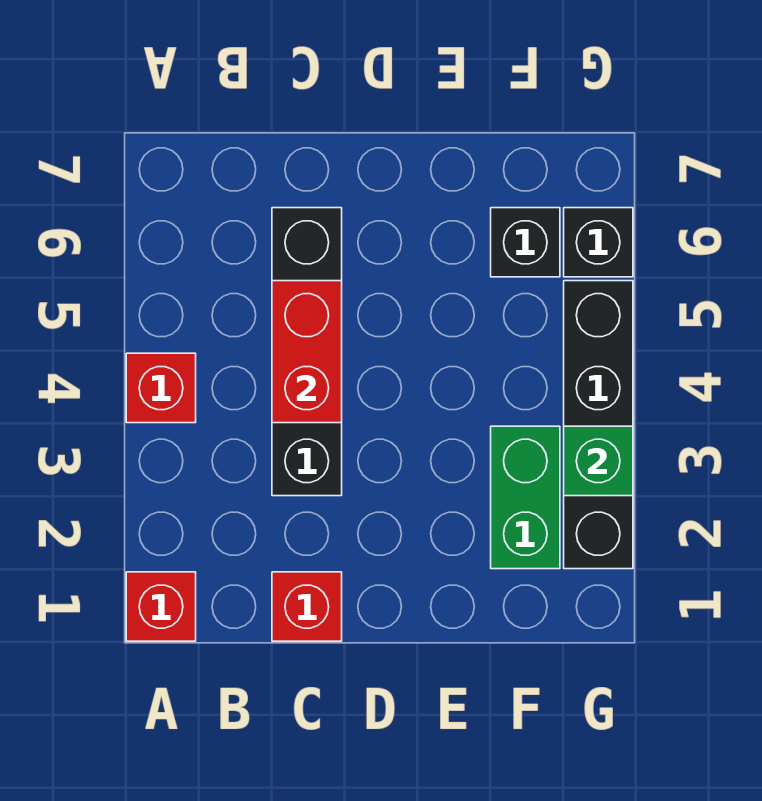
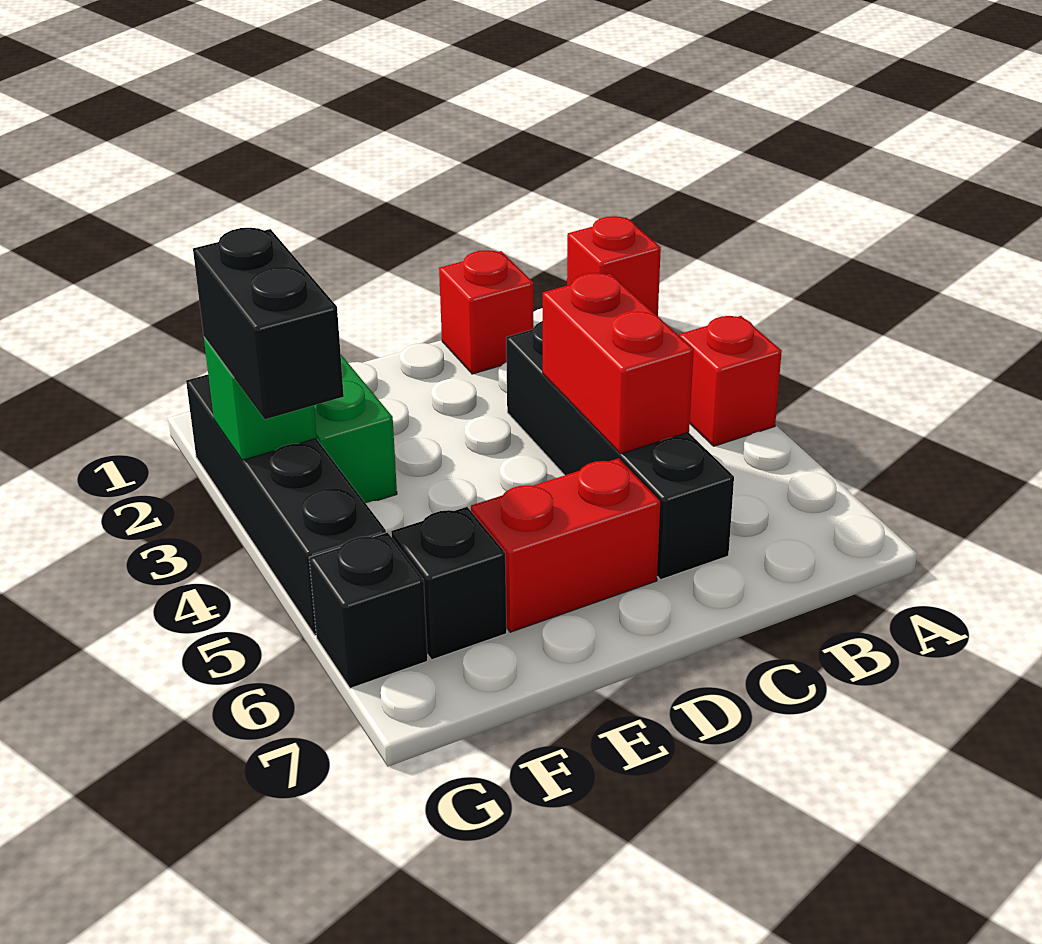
none -> red brick D6:E6 level 1
none -> black brick G3:G4 level 3

